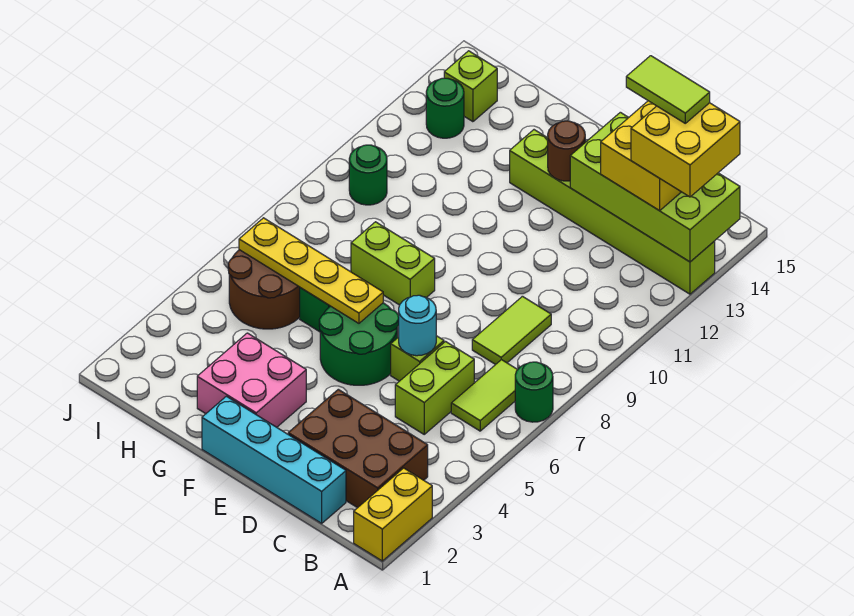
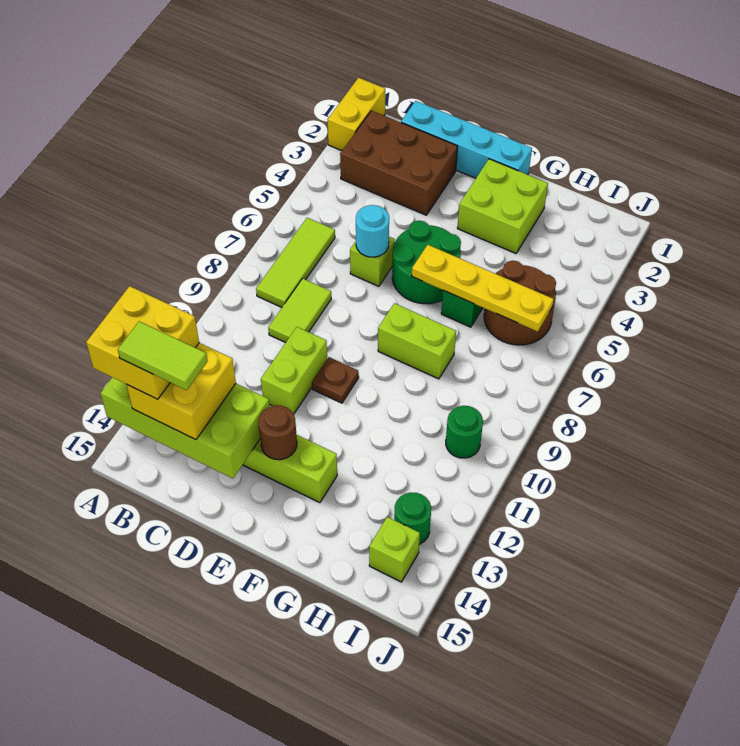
green round brick A7 level 1 -> none
lime tile B6:B7 level 1 -> lime tile B6:B8 level 1
lime brick C5:C6 level 1 -> lime brick D10:D11 level 1
none -> brown plate E10 level 1
pink brick F2:G3 level 1 -> lime brick F2:G3 level 1

